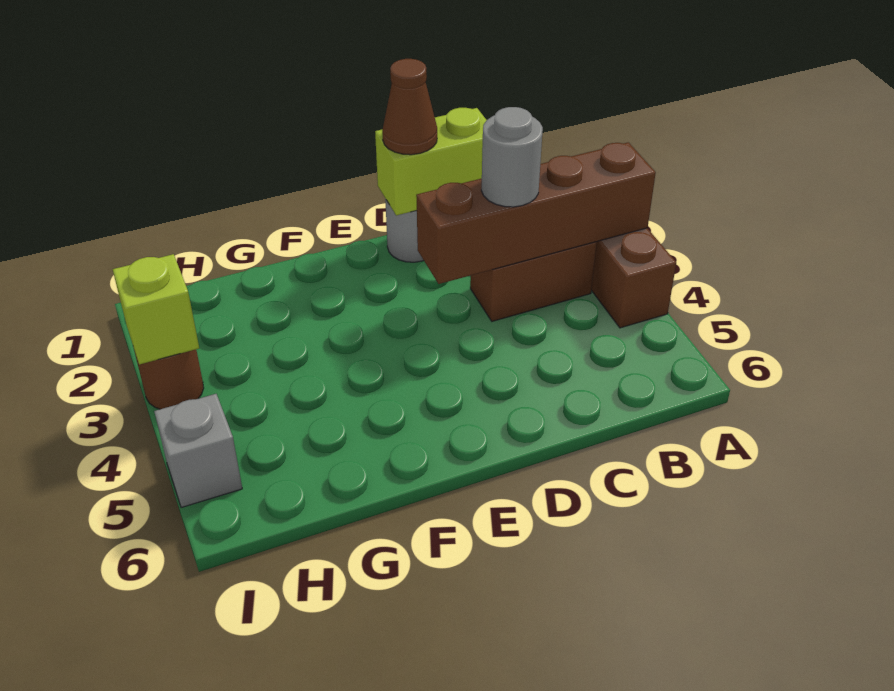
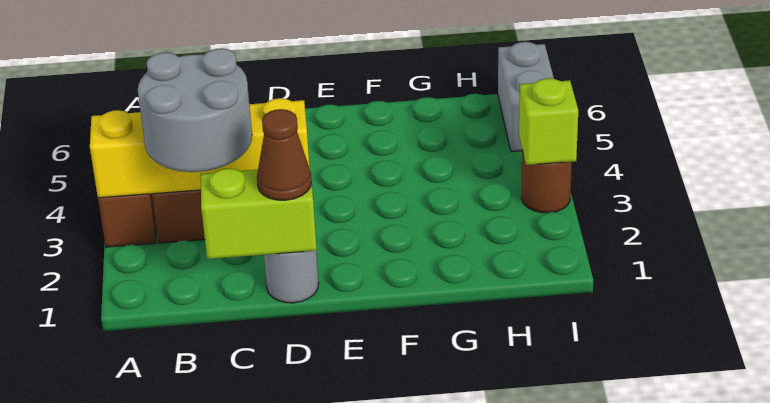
brown brick A3:D3 level 2 -> yellow brick A3:D3 level 2
grey round brick C3 level 3 -> grey round brick B2:C3 level 3
grey brick I5 level 1 -> grey brick I5:I6 level 1

